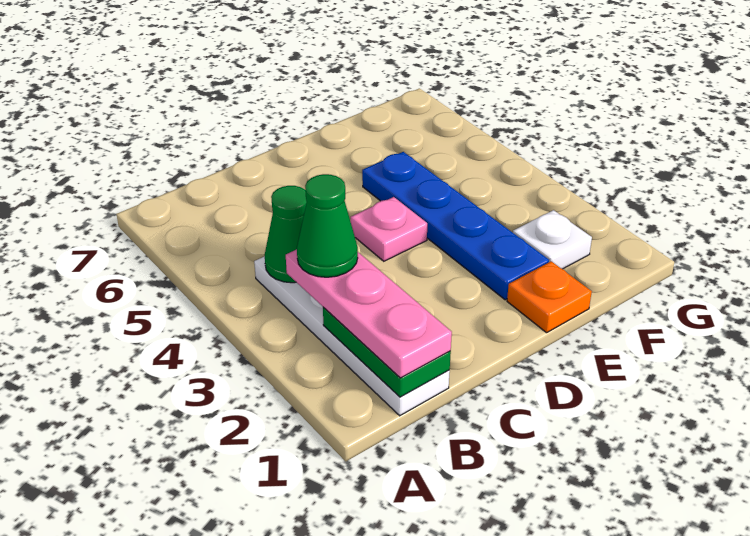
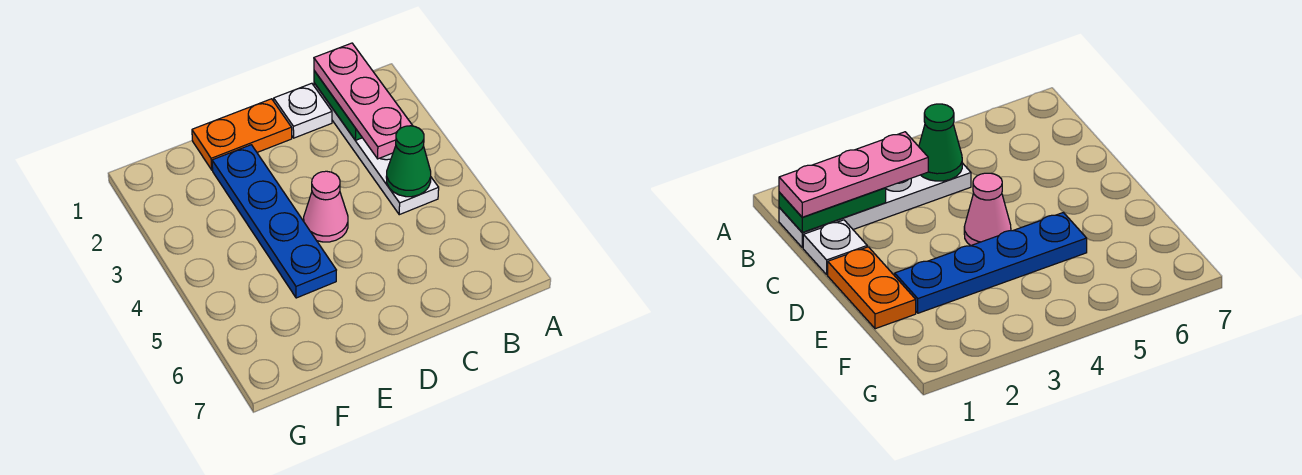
green cone B3 level 4 -> none
pink plate D4 level 1 -> pink cone D4 level 1
orange plate E1 level 1 -> orange plate D1:E1 level 1
white plate F2 level 1 -> white plate C1 level 1

